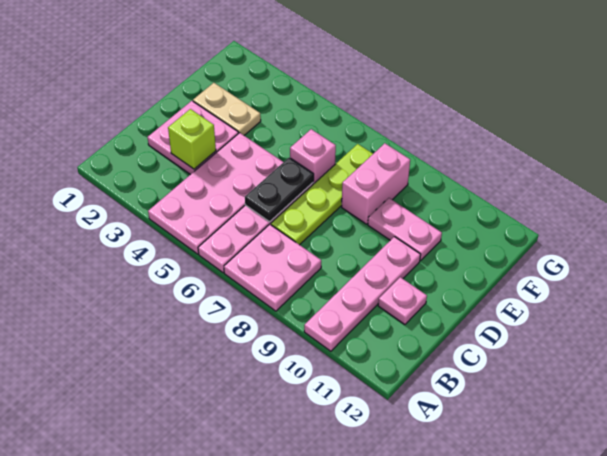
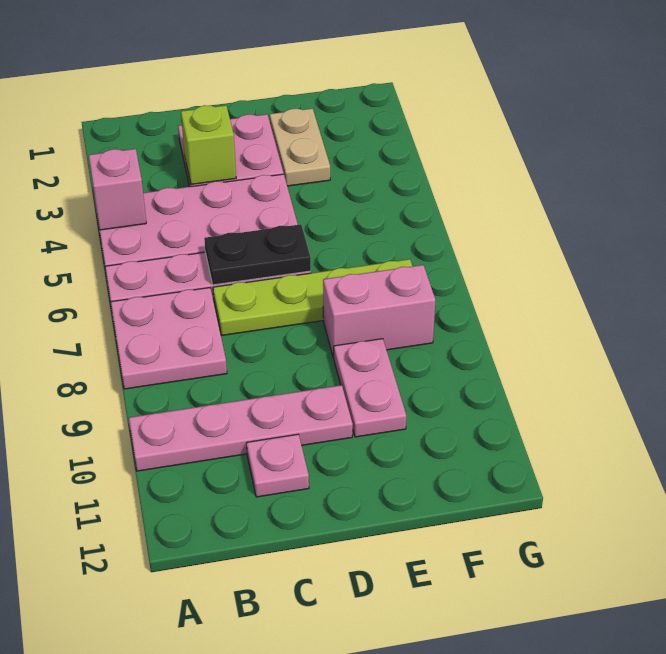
pink brick E6 level 1 -> pink brick A4 level 2

